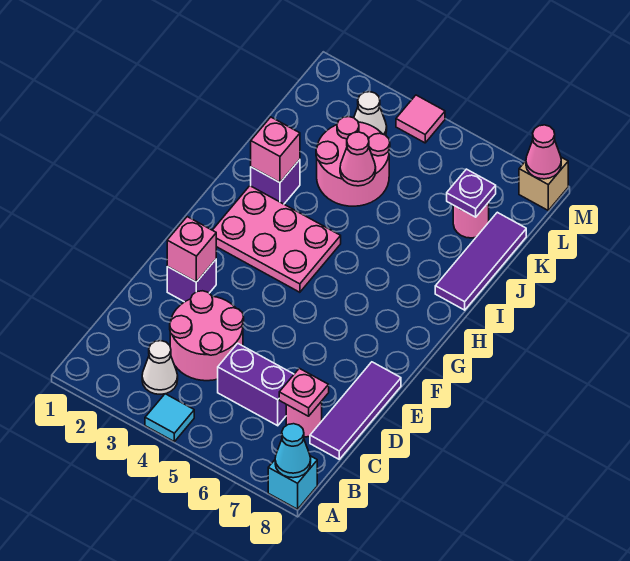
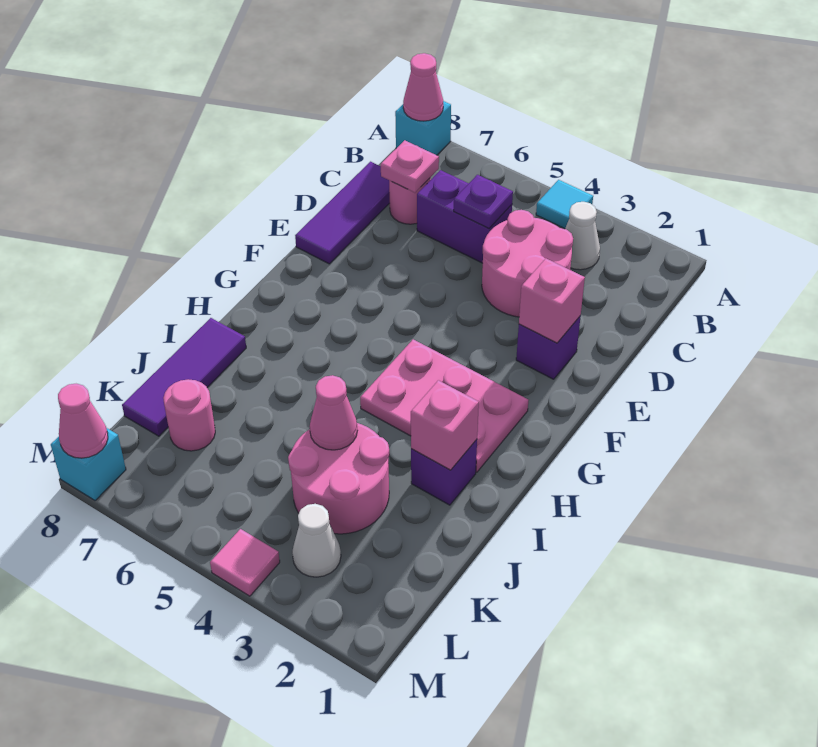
cyan cone A8 level 2 -> pink cone A8 level 2
purple plate K7 level 2 -> purple plate C5 level 2
tan brick M8 level 1 -> cyan brick M8 level 1

